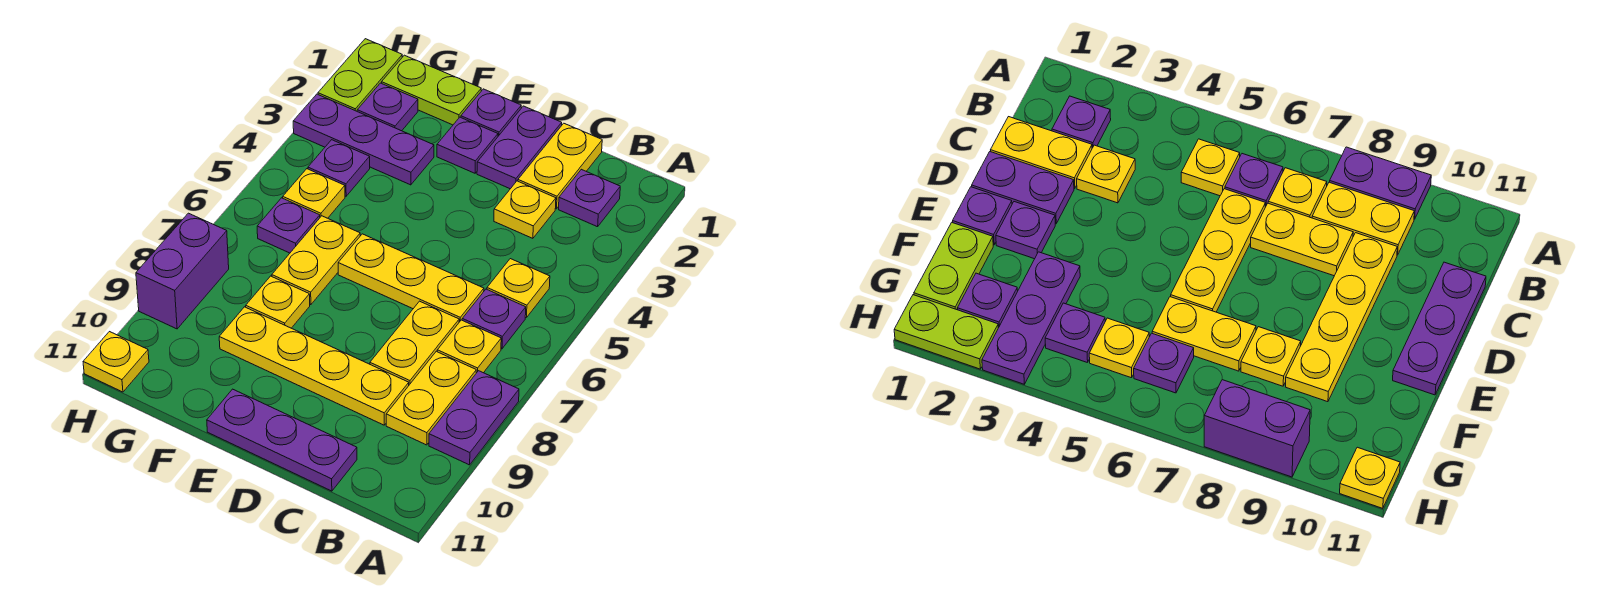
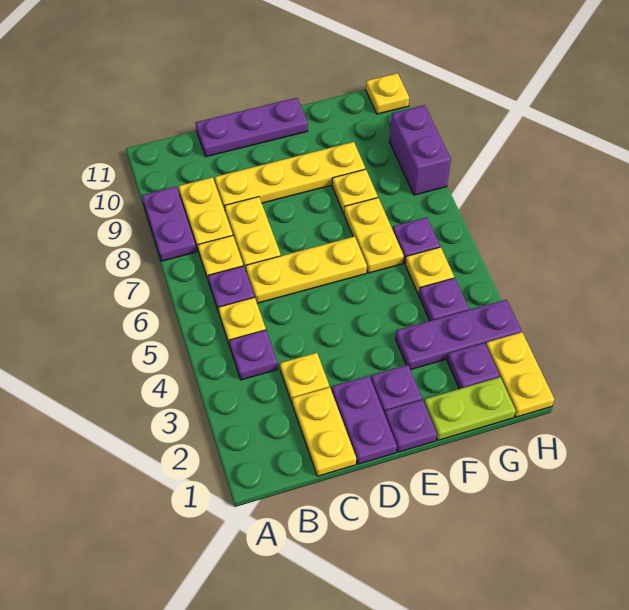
purple plate B2 level 1 -> purple plate B4 level 1
lime plate H1:H2 level 1 -> yellow plate H1:H2 level 1

